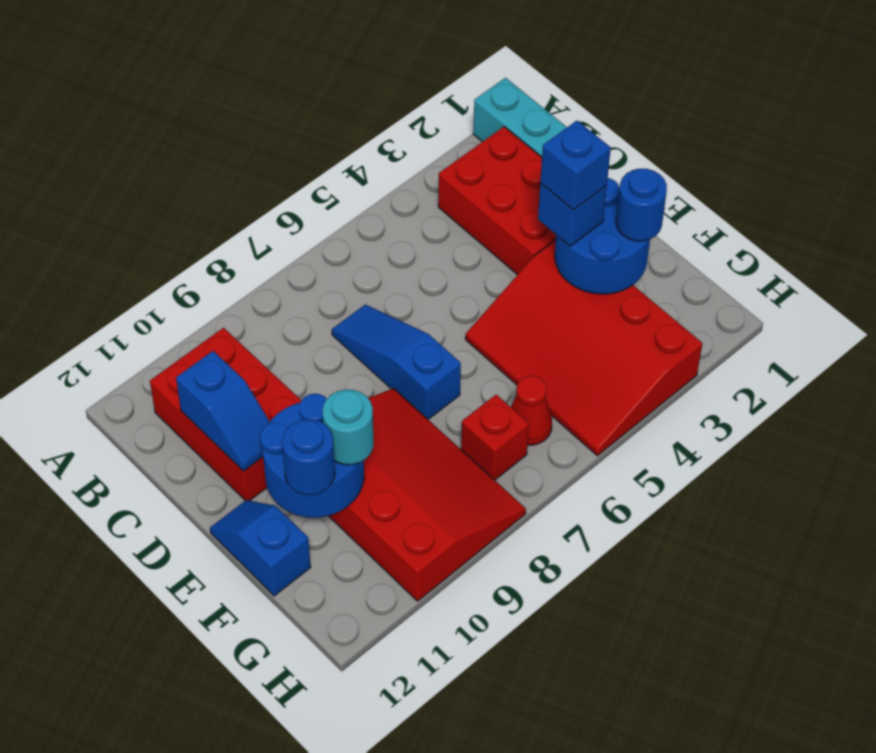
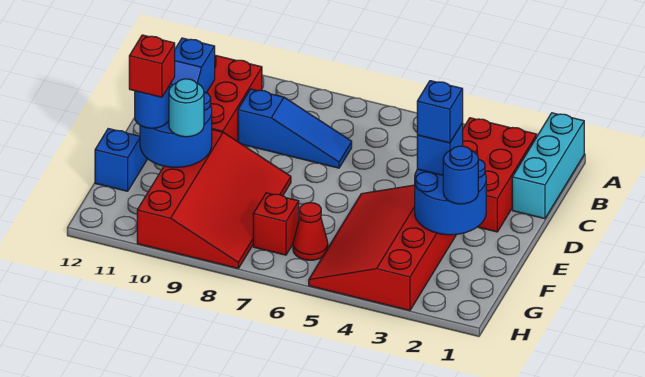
blue slope C7:E7 level 1 top E -> blue slope C7:C9 level 1 top 9
none -> red brick F11 level 4

